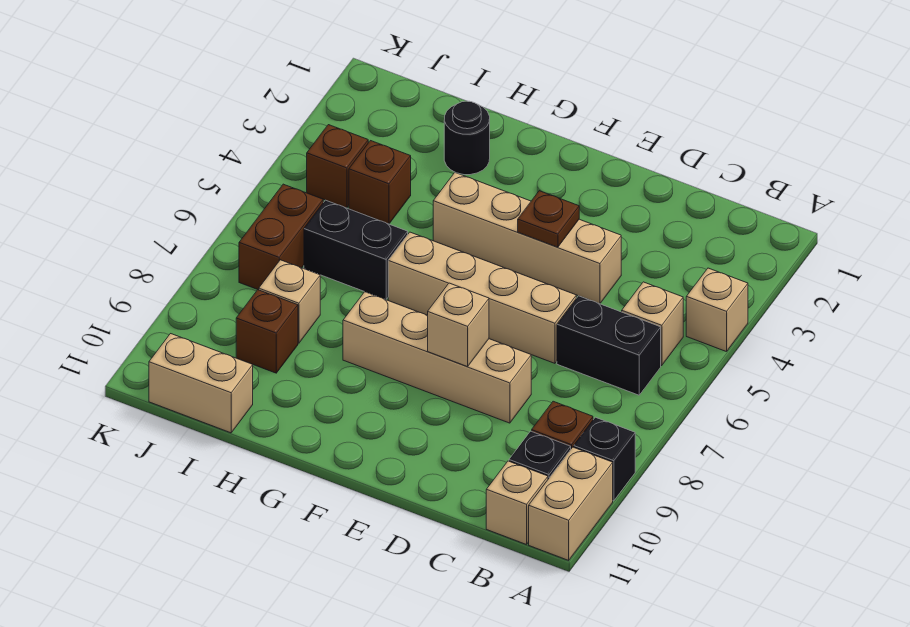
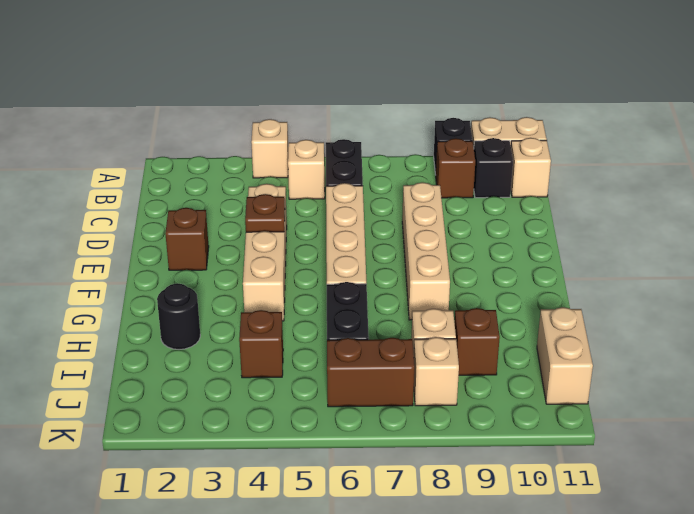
tan brick E8 level 2 -> tan brick J8 level 1
brown brick J4 level 1 -> brown brick E2 level 1

